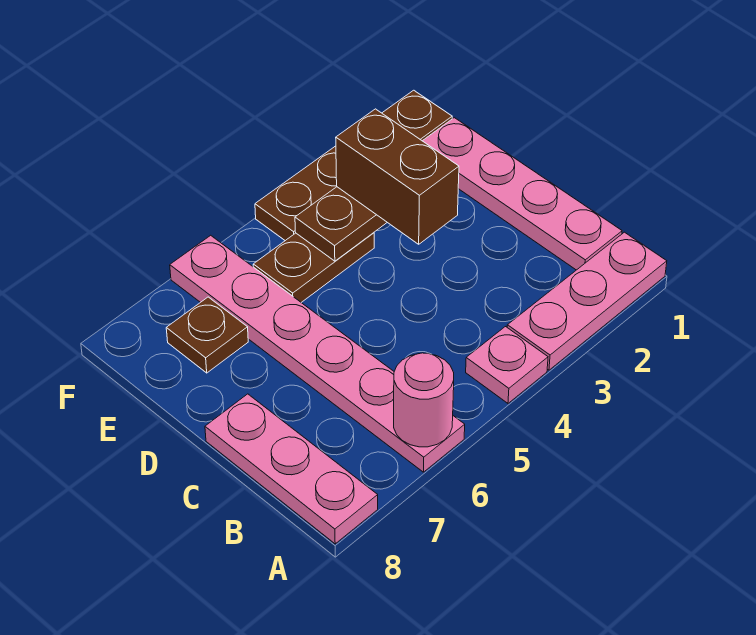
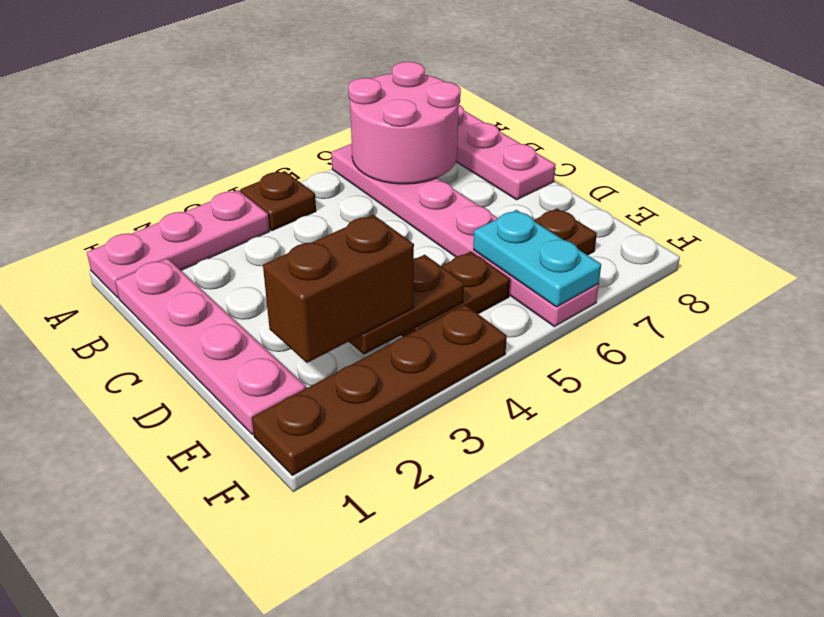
pink plate A4 level 1 -> brown plate A4 level 1
pink round brick A6 level 2 -> pink round brick A6:B7 level 2
brown brick D3:E3 level 3 -> brown brick E2:E3 level 3
none -> cyan plate E6:F6 level 2

